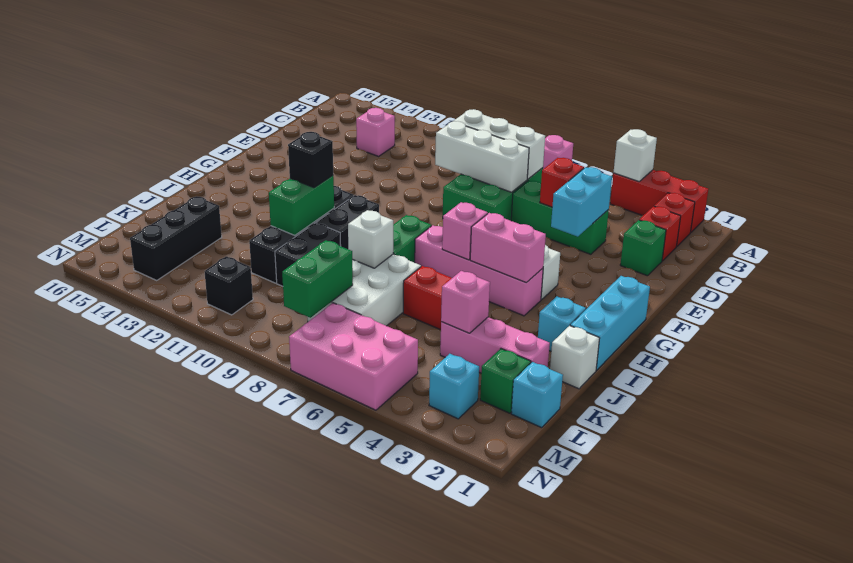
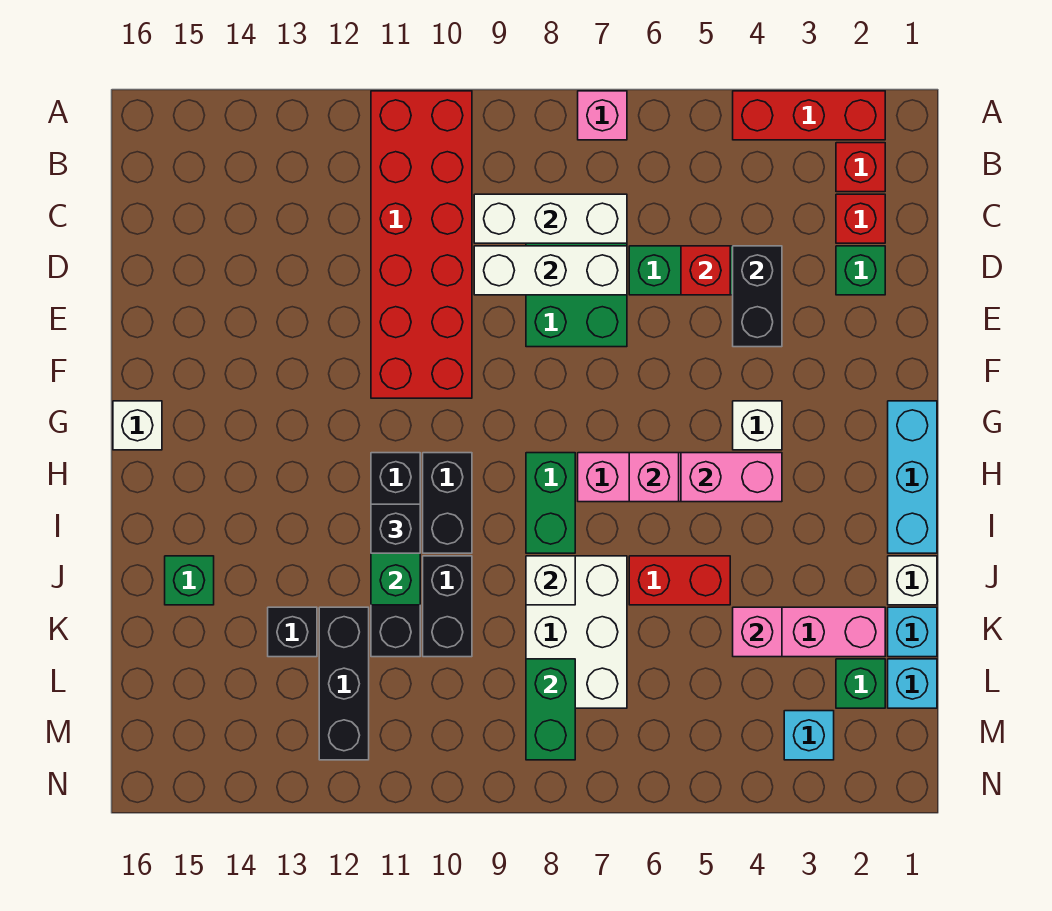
white brick A4 level 2 -> white brick G16 level 1
none -> red brick A10:F11 level 1
pink brick C13 level 1 -> none
cyan brick D4:E4 level 2 -> black brick D4:E4 level 2
cyan brick I2 level 1 -> cyan brick K1 level 1
none -> green brick J15 level 1
black brick K14:M14 level 1 -> black brick K12:M12 level 1
pink brick M5:N7 level 1 -> none
black brick M11 level 1 -> black brick K13 level 1

